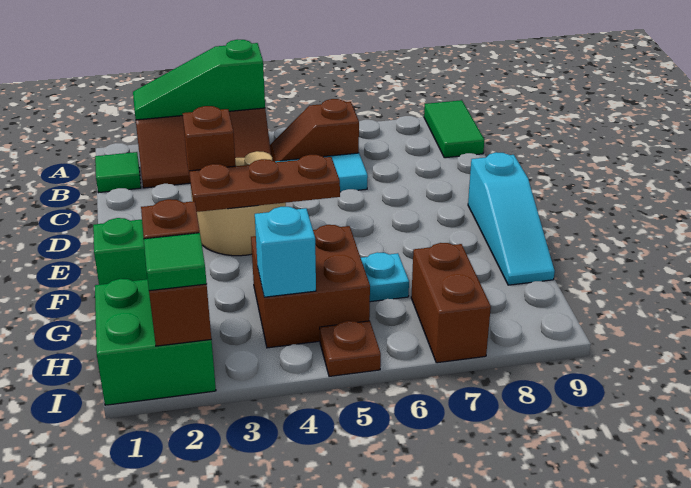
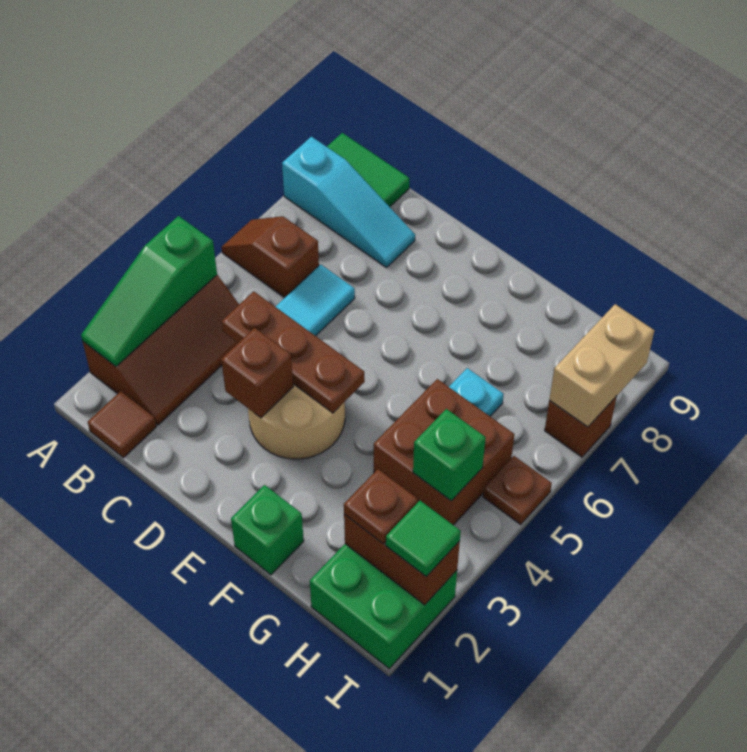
green tile B1 level 1 -> brown tile B1 level 1
brown slope B5:B6 level 1 top 6 -> brown slope A6:B6 level 1 top B
brown plate E3:E5 level 2 -> brown plate C4:E4 level 2
cyan slope E9:G9 level 1 top E -> cyan slope A8:C8 level 1 top A
cyan brick H4 level 2 -> green brick H4 level 2
brown brick H7:I7 level 1 -> brown brick I7 level 1
none -> tan brick I7:I8 level 2

